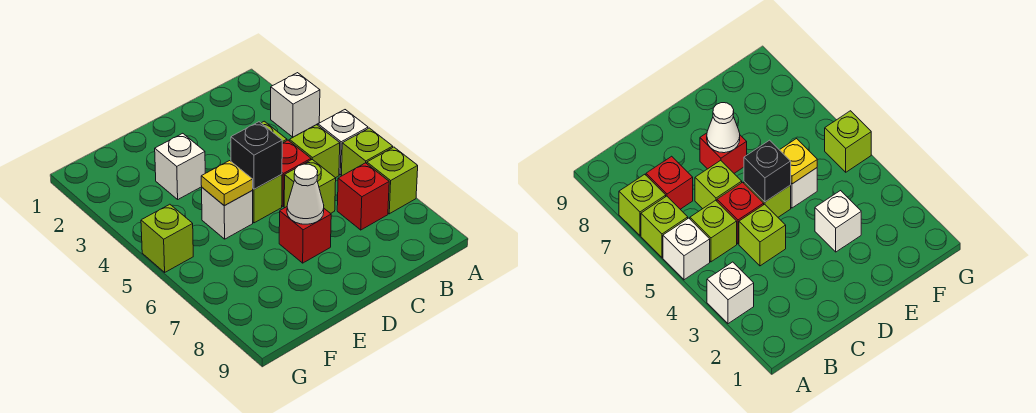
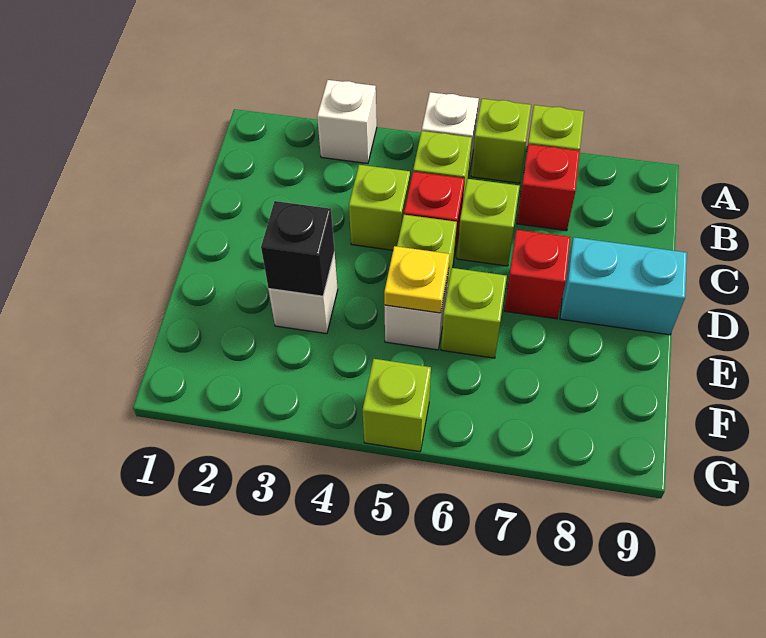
black brick D5 level 2 -> black brick E3 level 2
white cone D7 level 2 -> none
none -> cyan brick D8:D9 level 1
none -> lime brick E6 level 1

